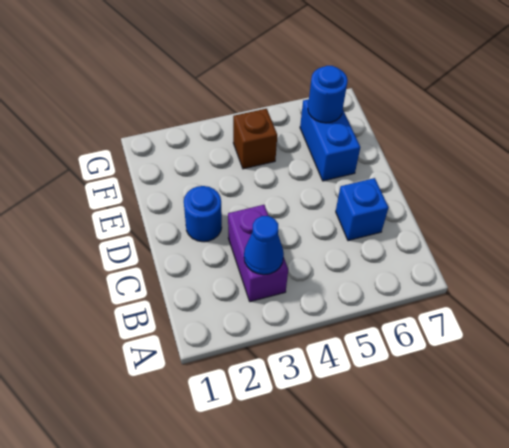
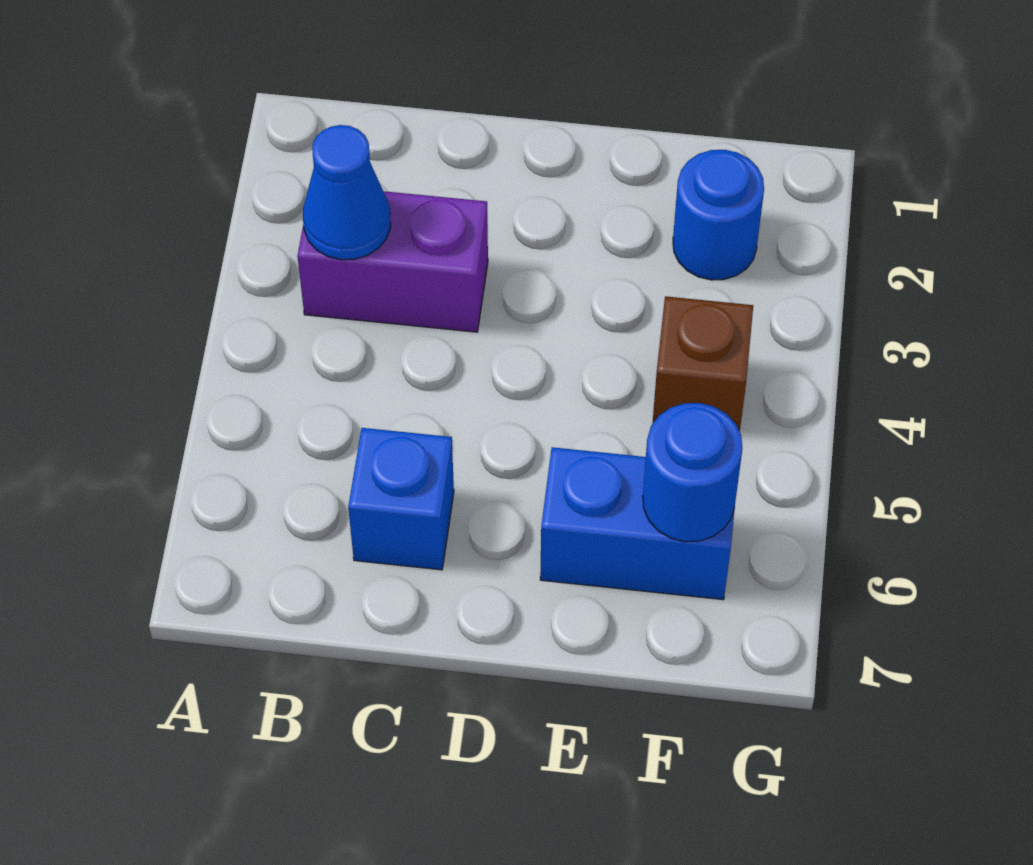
blue round brick D2 level 1 -> blue round brick F2 level 1

